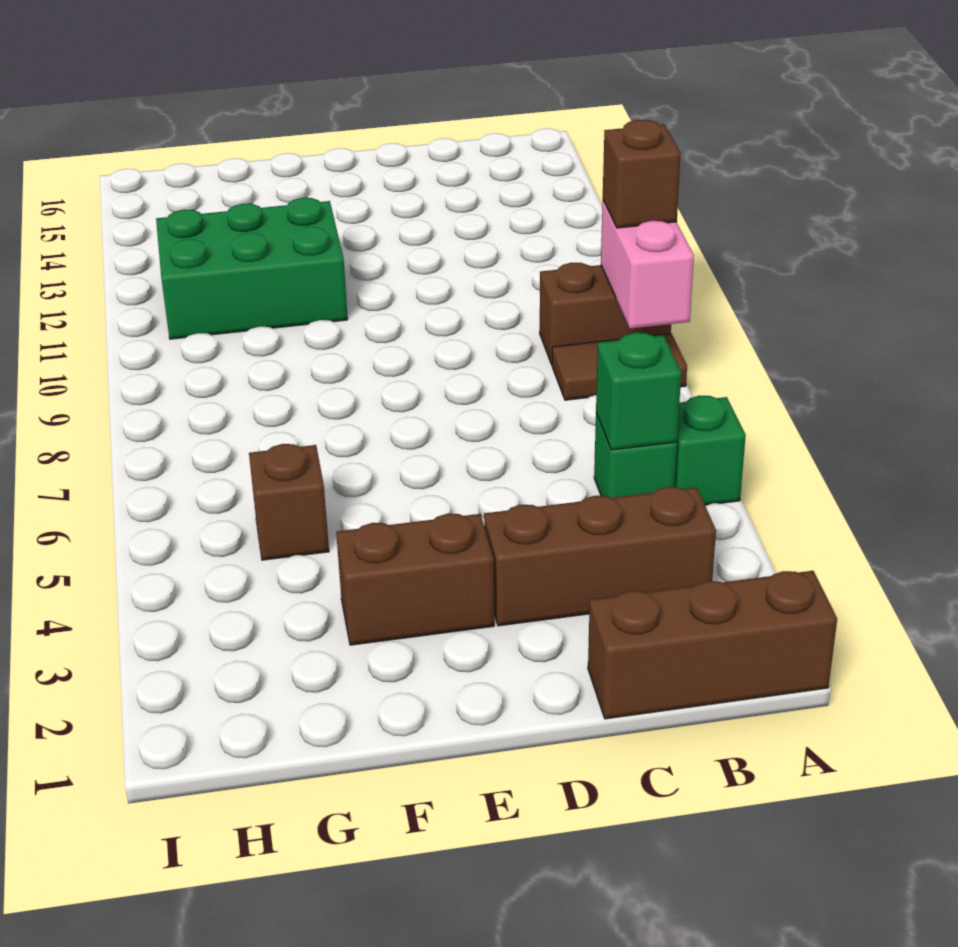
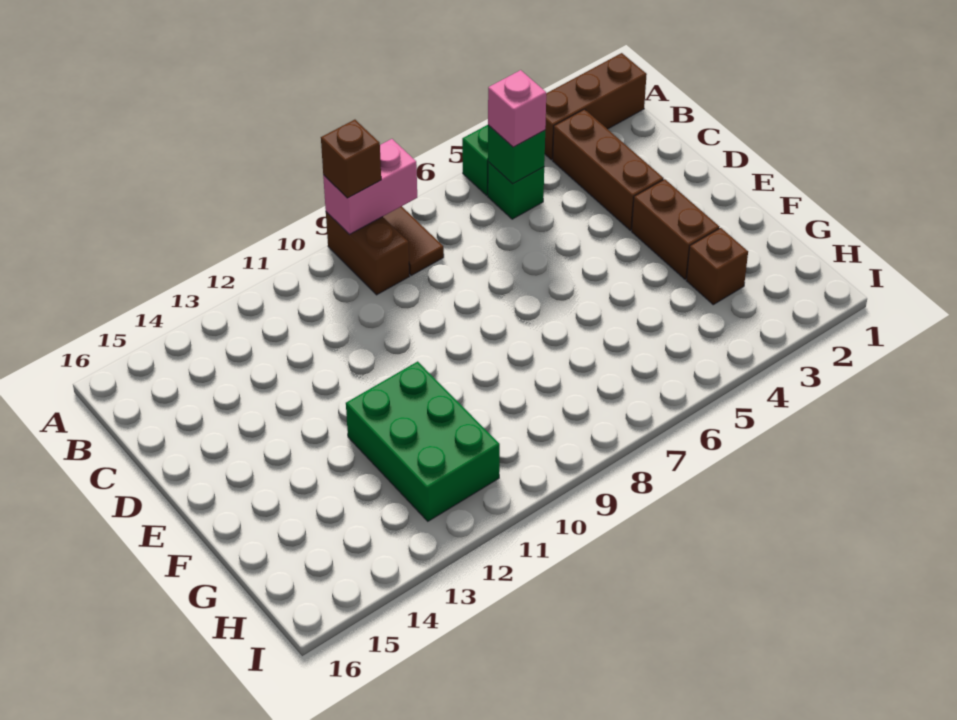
brown brick A1:C1 level 1 -> brown brick A1:A3 level 1
none -> pink brick B5 level 3
brown brick G5 level 1 -> brown brick G3 level 1

